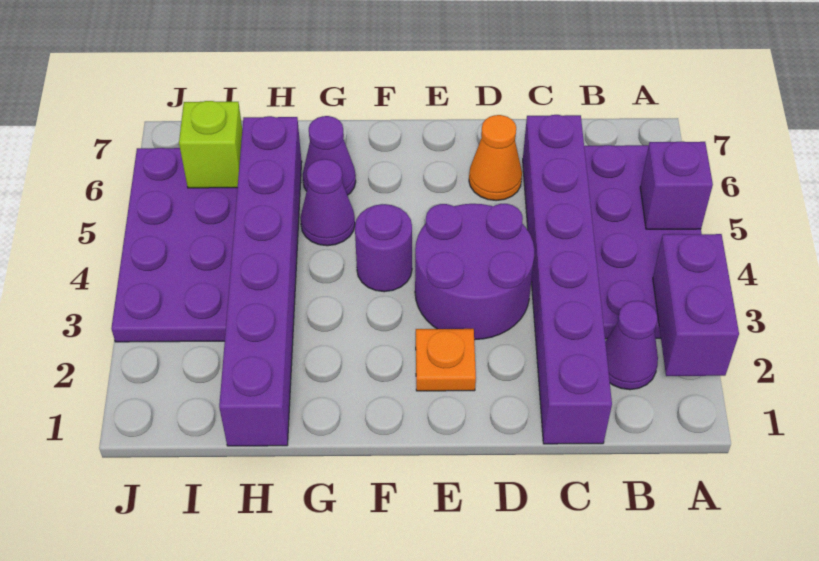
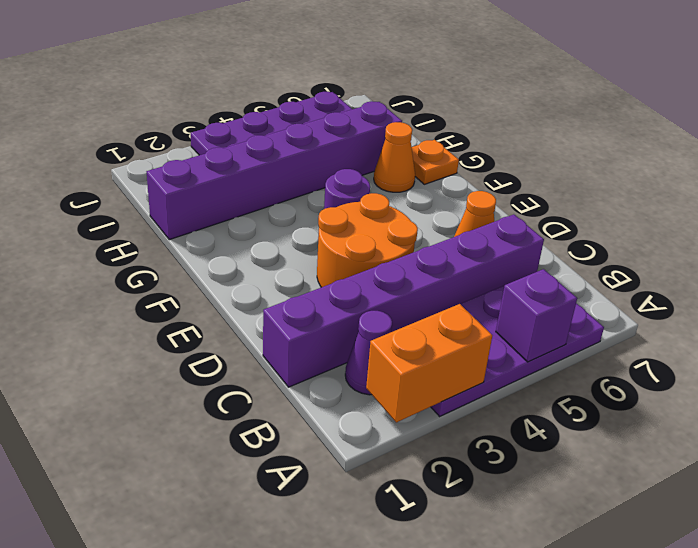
purple brick A2:A3 level 2 -> orange brick A2:A3 level 2
purple round brick D3:E4 level 1 -> orange round brick D3:E4 level 1
orange plate E2 level 1 -> orange plate G7 level 1
purple cone G5 level 1 -> none
purple cone G6 level 1 -> orange cone G6 level 1
lime brick I6 level 2 -> none

